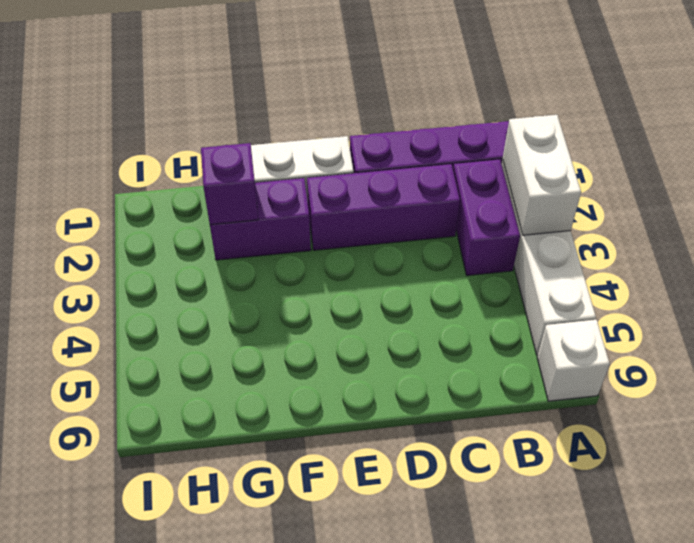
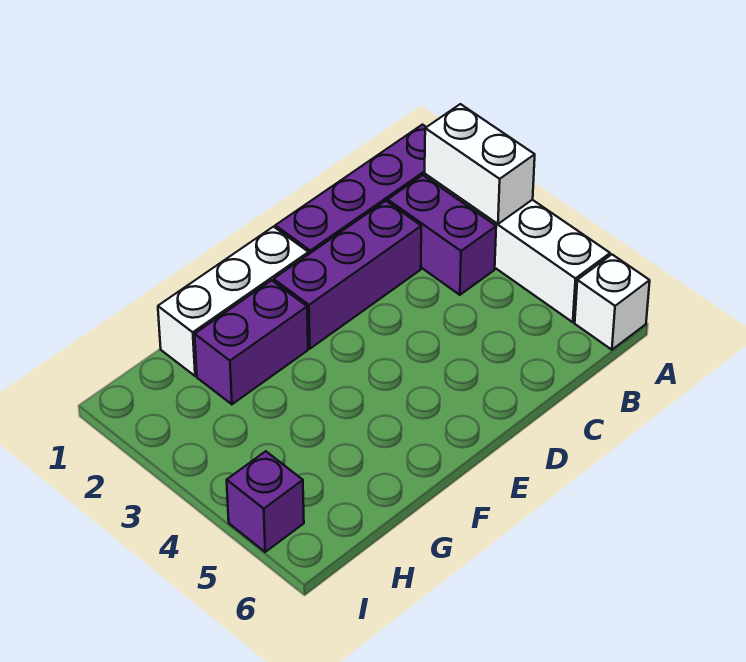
purple brick G2 level 2 -> purple brick I5 level 1

